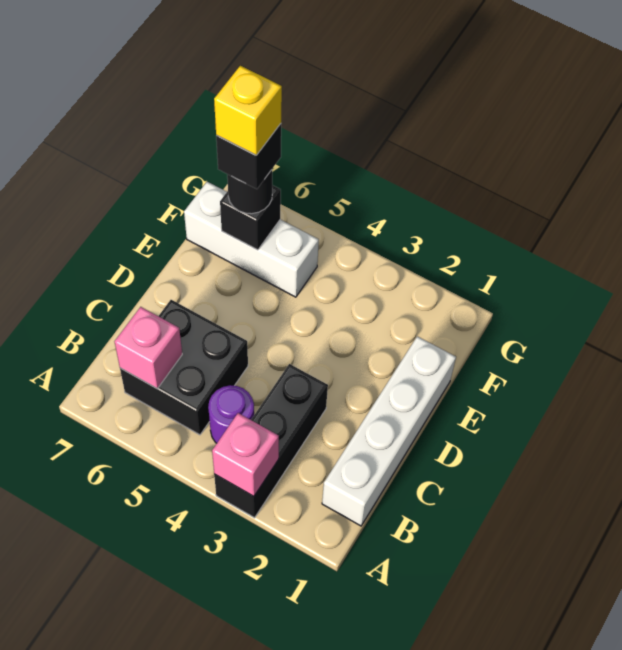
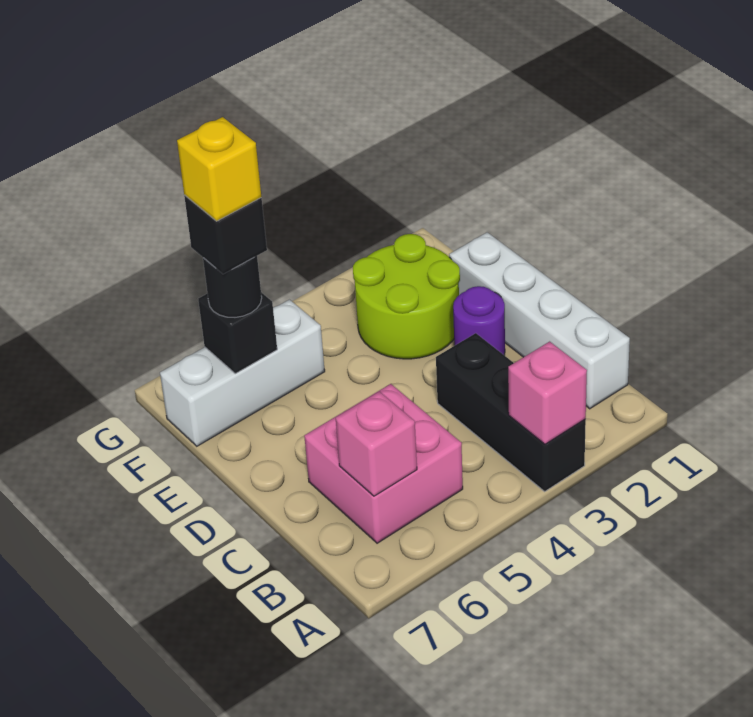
purple round brick B4 level 1 -> purple round brick D2 level 1
black brick B5:C6 level 1 -> pink brick B5:C6 level 1
none -> lime round brick E2:F3 level 1

